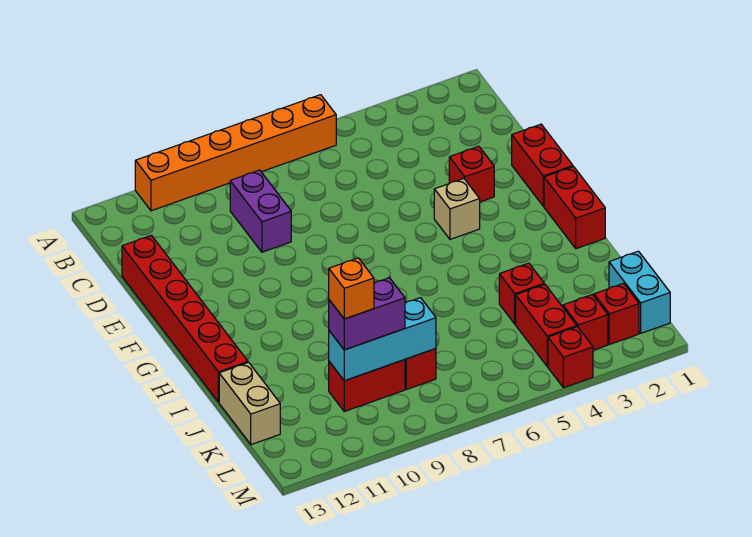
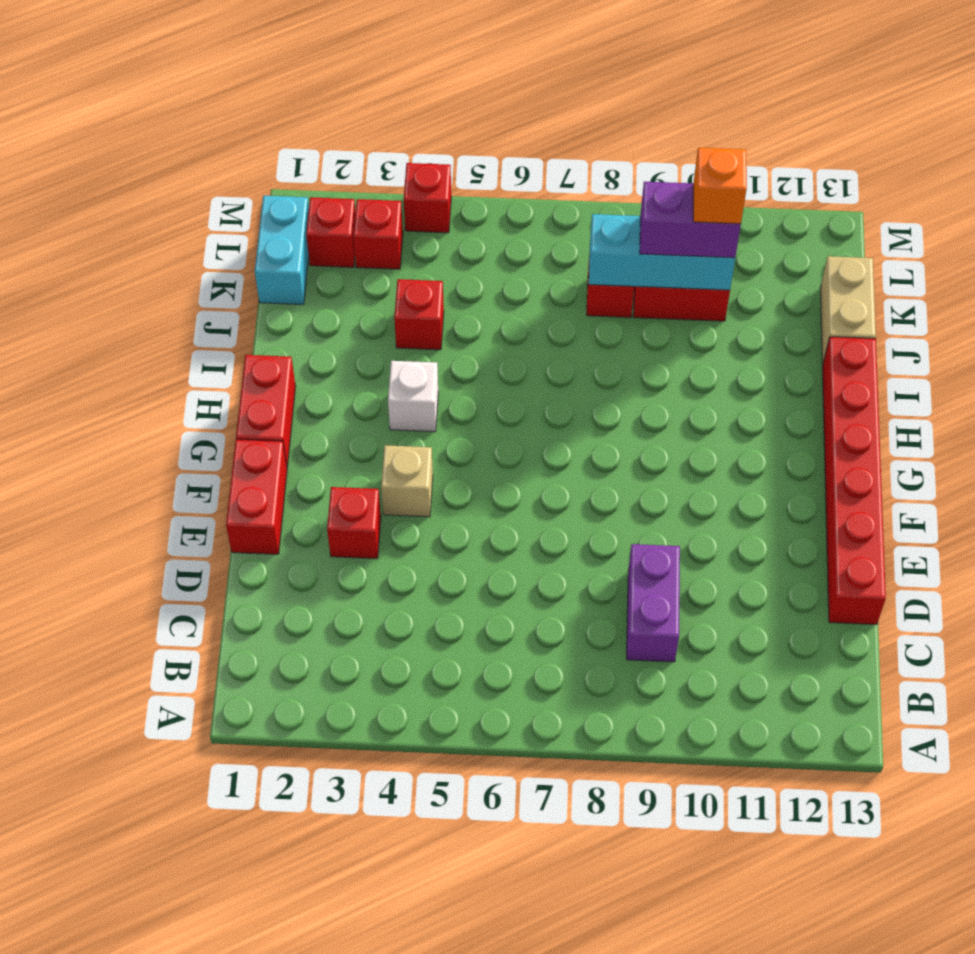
orange brick A6:A11 level 1 -> none
none -> white brick H4 level 1
red brick K4:L4 level 1 -> none

